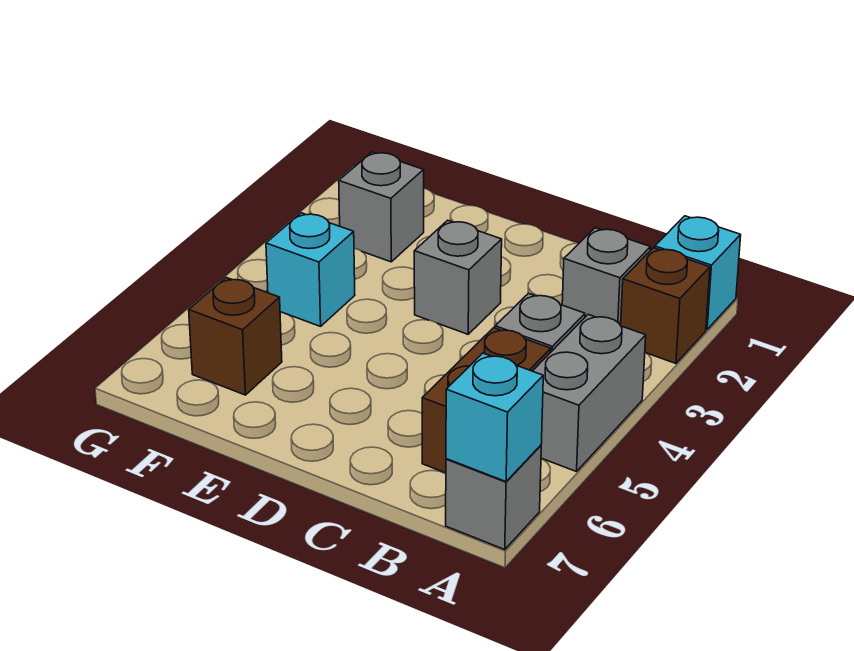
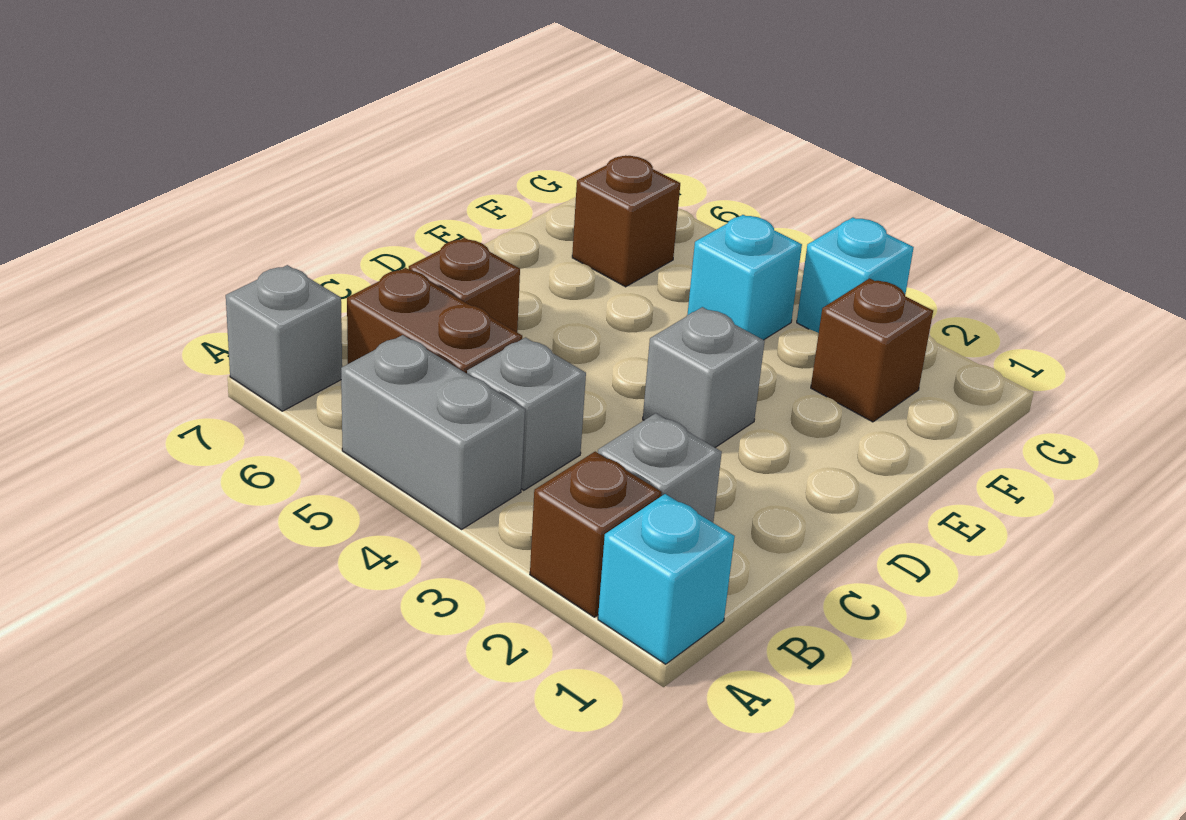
cyan brick A7 level 2 -> cyan brick G3 level 1
none -> brown brick C6 level 1
grey brick F2 level 1 -> brown brick F2 level 1

